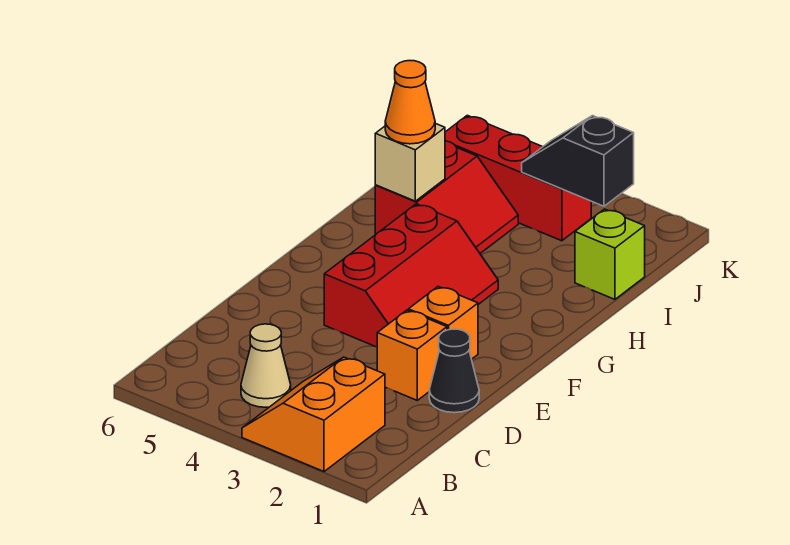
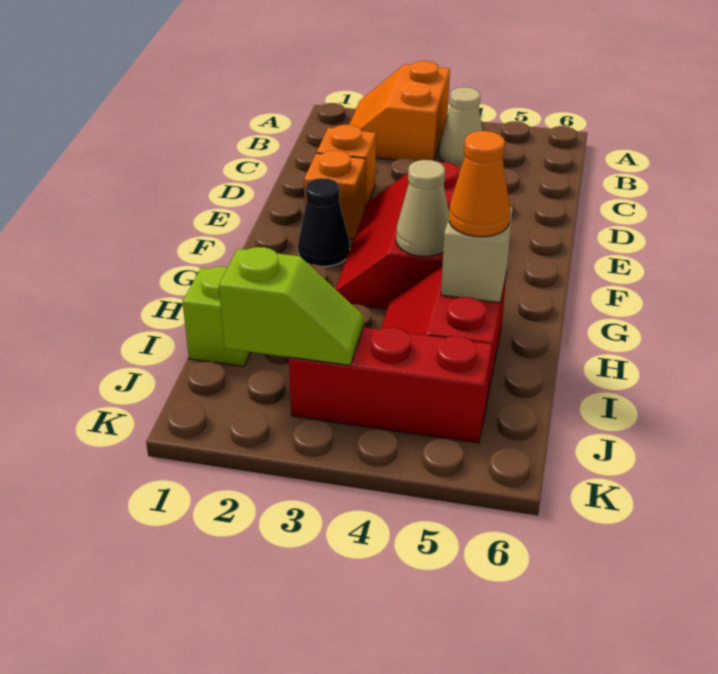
orange slope A2:B3 level 1 top 2 -> orange slope A2:B3 level 1 top 3
black cone D1 level 1 -> black cone F2 level 1
none -> tan cone G4 level 2
black slope J2:J3 level 2 top 2 -> lime slope J2:J3 level 2 top 2

